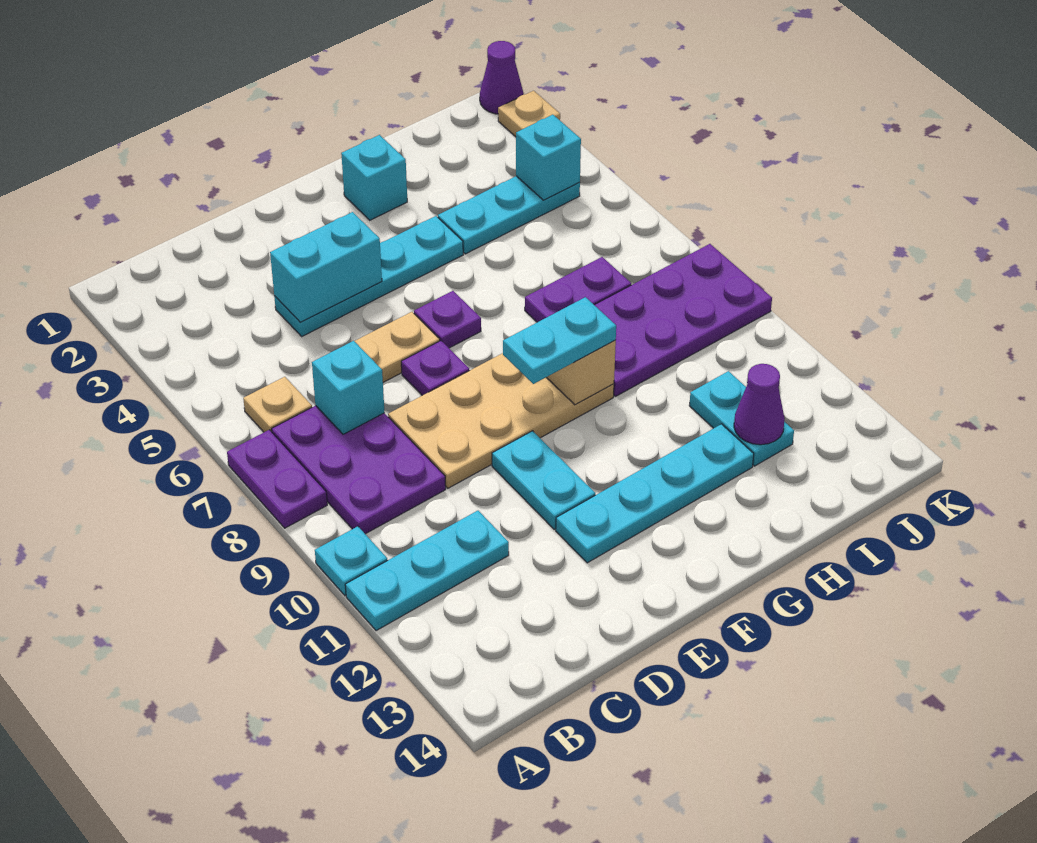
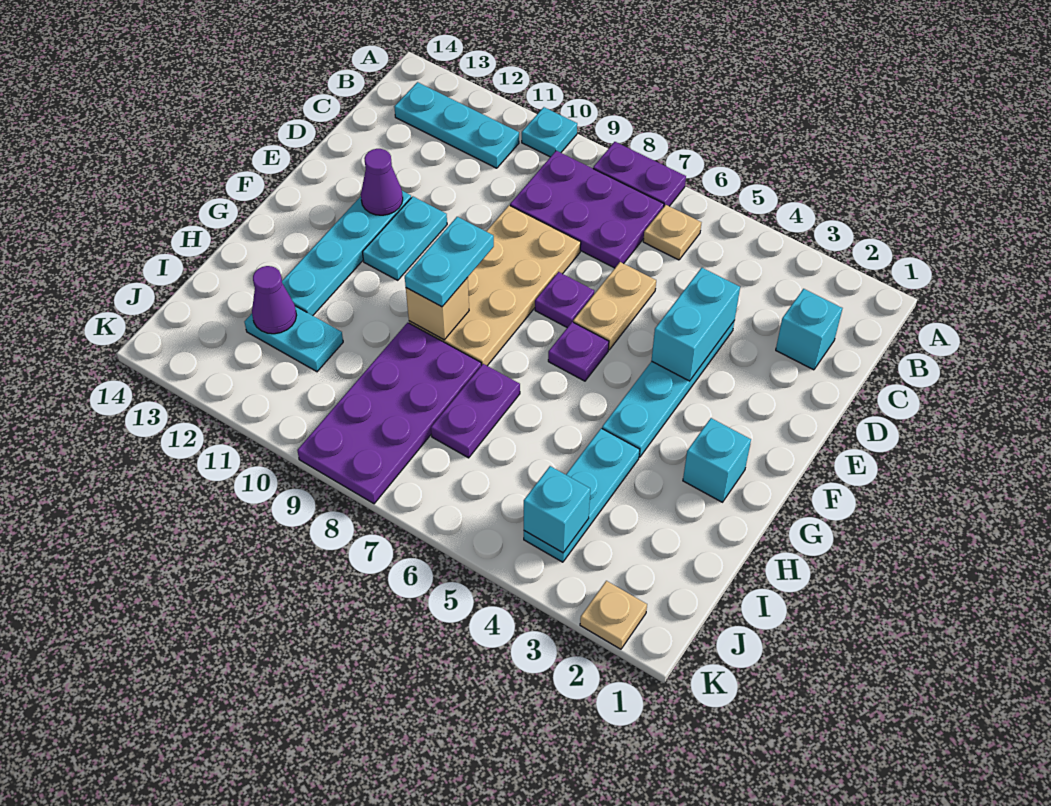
cyan plate A11:C11 level 1 -> cyan plate B11:B13 level 1
cyan brick C7 level 2 -> cyan brick C2 level 1
cyan plate E10:E11 level 1 -> cyan plate E11:F11 level 1
purple cone K1 level 1 -> purple cone E12 level 2

